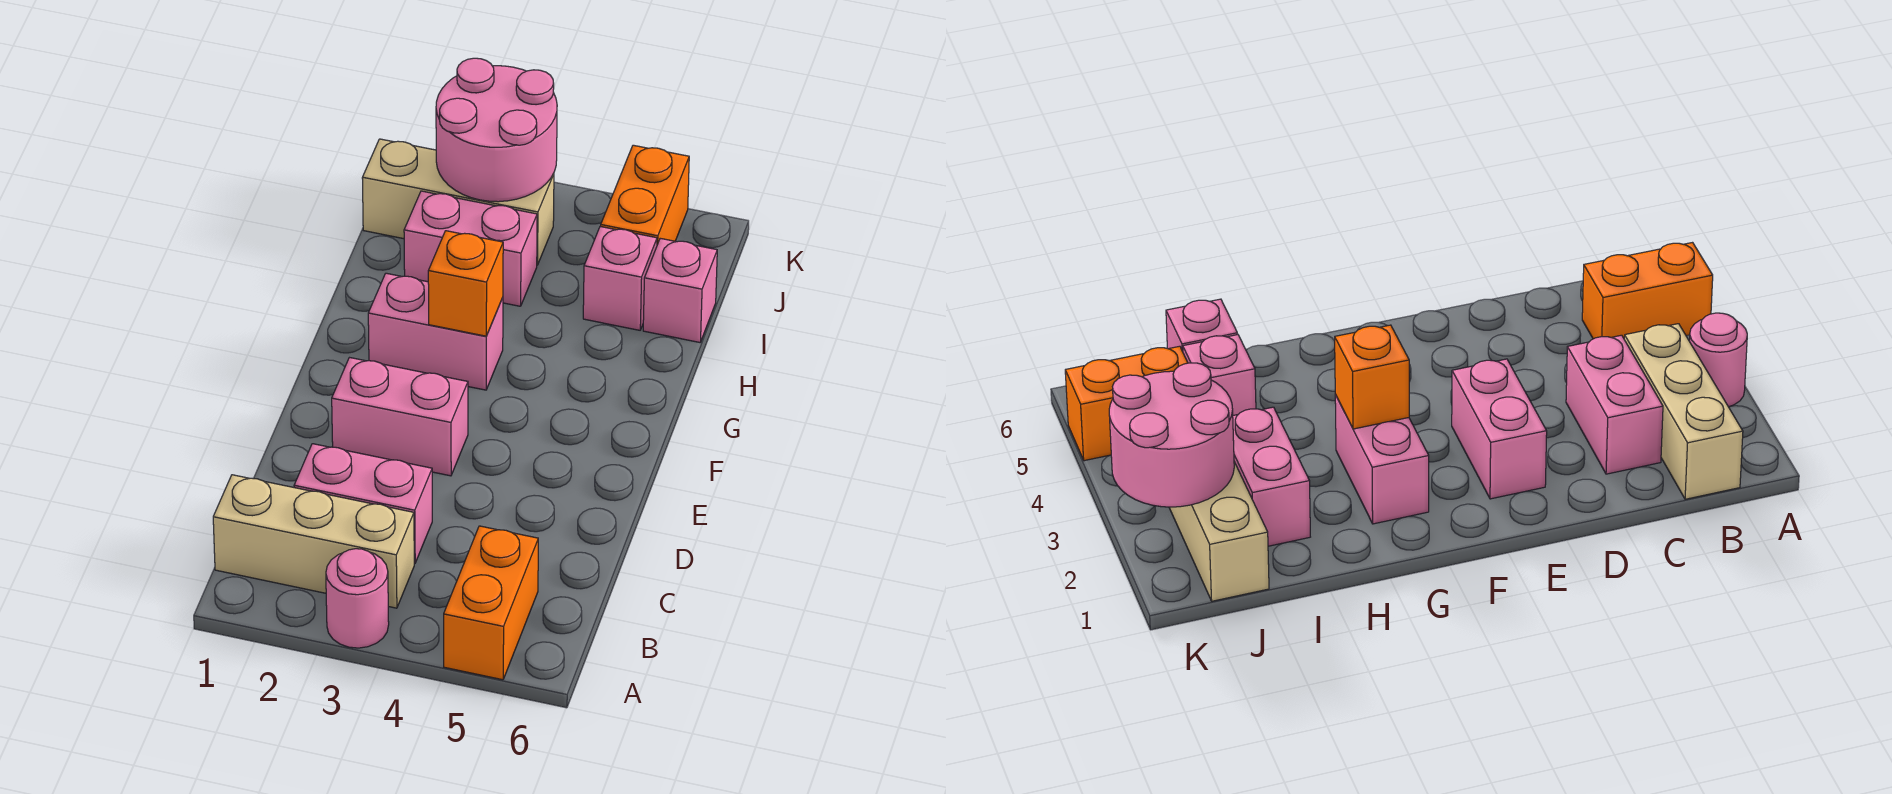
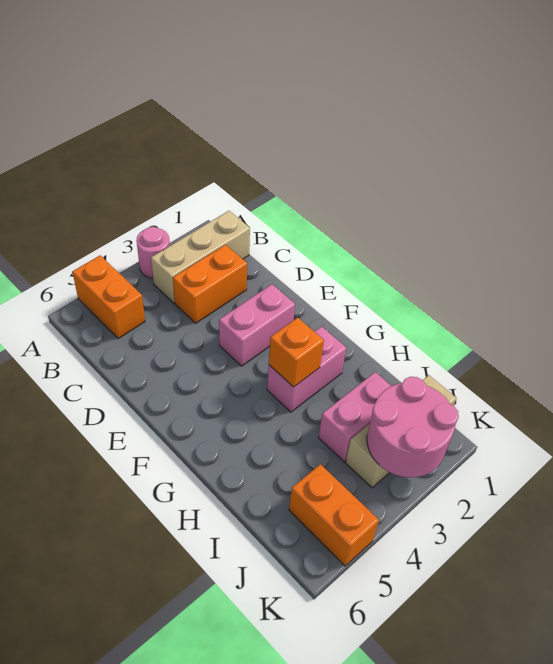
pink brick C2:C3 level 1 -> orange brick C2:C3 level 1
pink brick I5 level 1 -> none
pink brick I6 level 1 -> none

